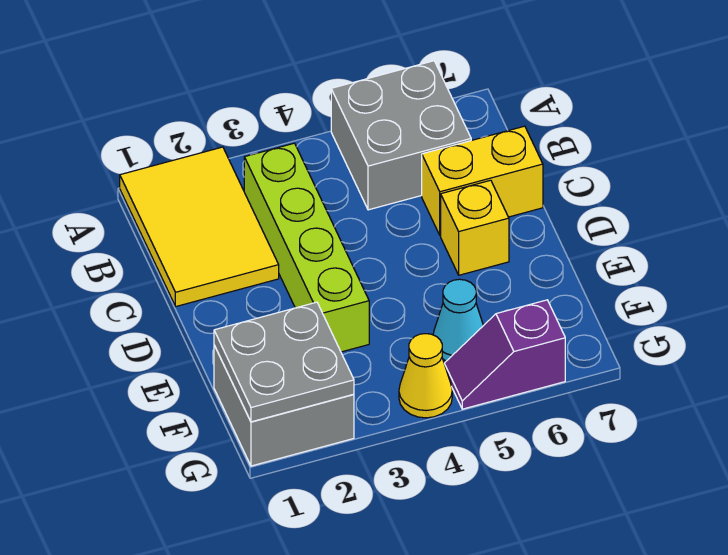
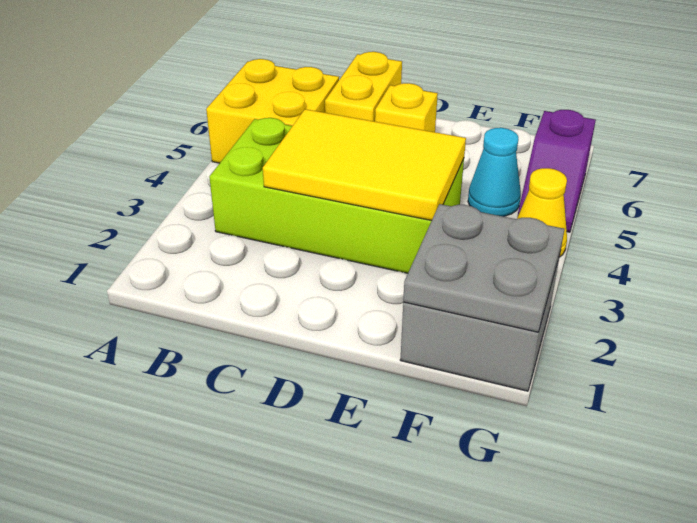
yellow tile A1:C2 level 1 -> yellow tile C3:E4 level 2
grey brick A5:B6 level 1 -> yellow brick A5:B6 level 1
lime brick B3:E3 level 1 -> lime brick B3:E4 level 1

